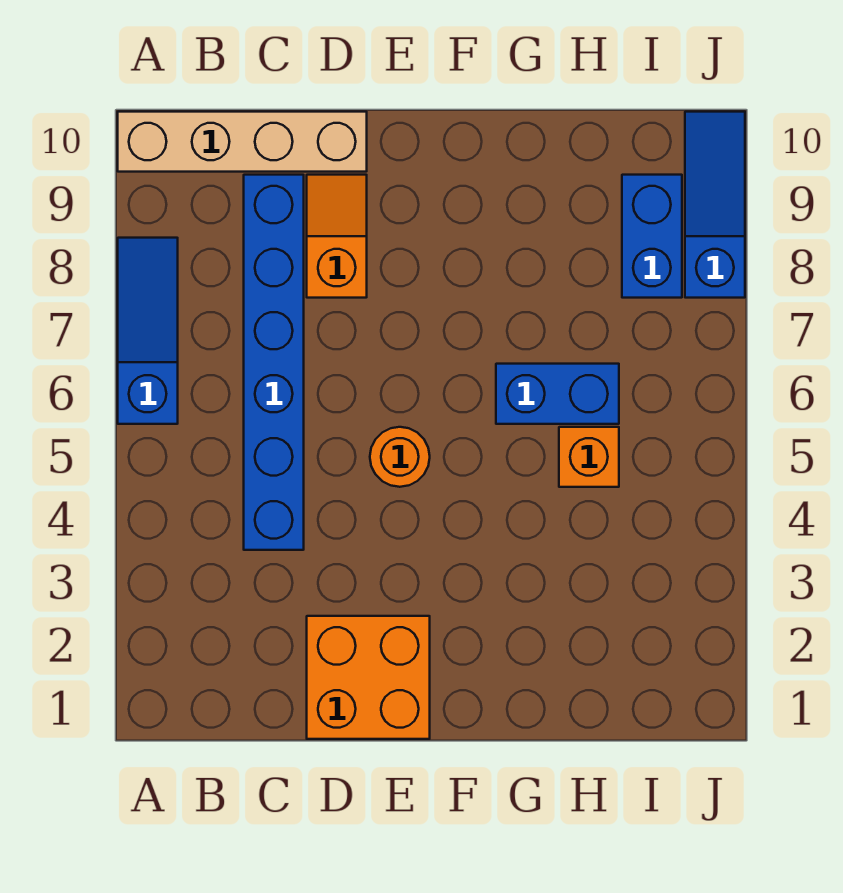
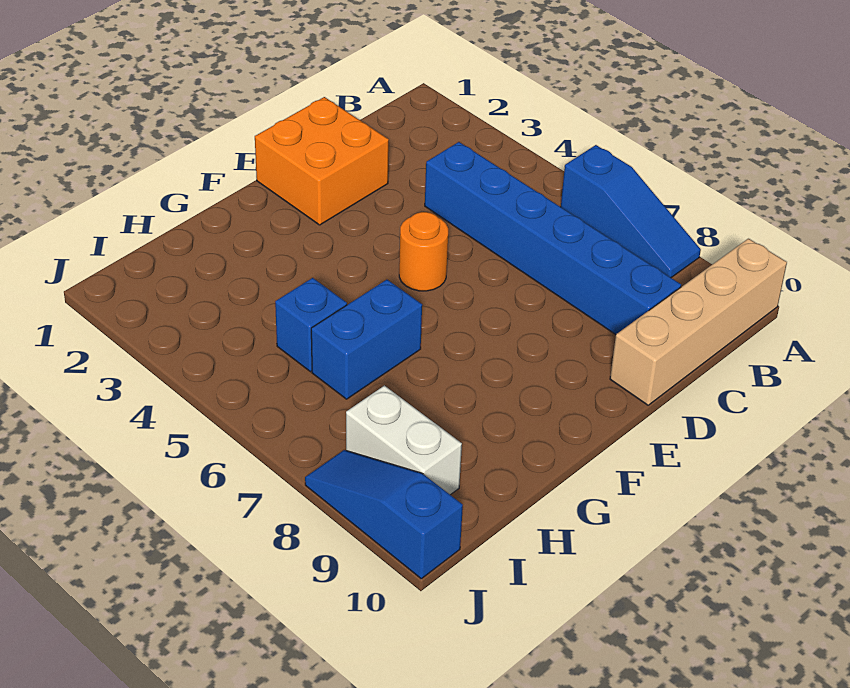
orange slope D8:D9 level 1 top 8 -> none
orange brick H5 level 1 -> blue brick H5 level 1
blue brick I8:I9 level 1 -> white brick I8:I9 level 1
blue slope J8:J10 level 1 top 8 -> blue slope J8:J10 level 1 top 10

